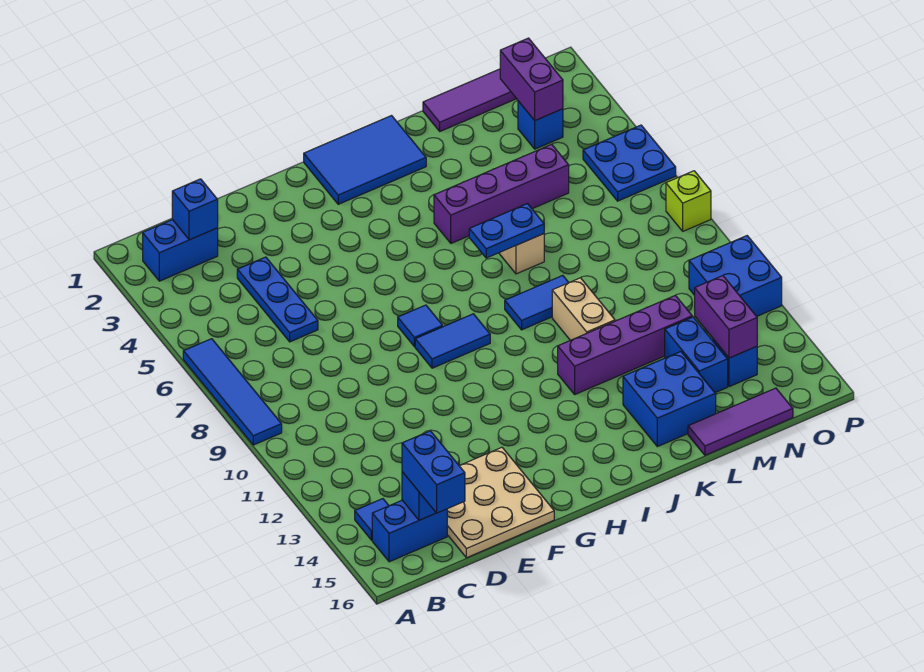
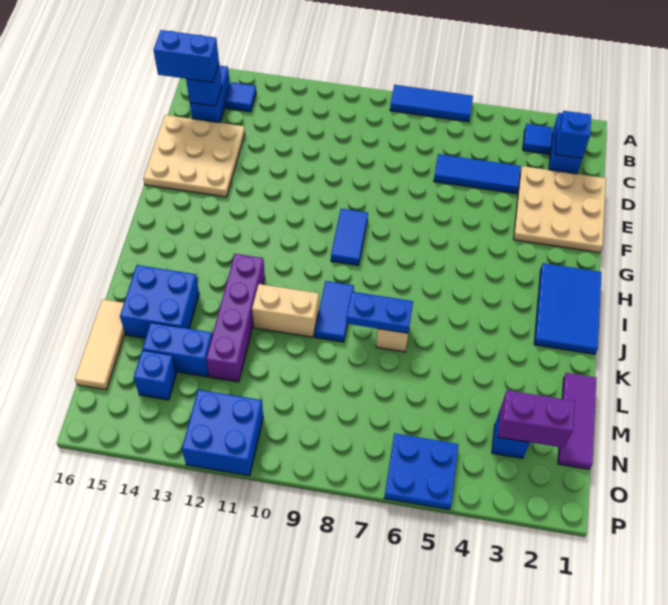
blue tile A6:A9 level 1 -> blue tile A6:A8 level 1
none -> tan plate D1:F3 level 1
blue plate D4:D6 level 1 -> blue tile D4:D6 level 1
blue tile G8 level 1 -> blue tile B3 level 1
purple brick J5:M5 level 1 -> none
blue plate J7:K7 level 2 -> blue plate K7:K8 level 2
purple tile L16:N16 level 1 -> tan tile L16:N16 level 1
purple brick N13:N14 level 2 -> none
lime brick P8 level 1 -> none

